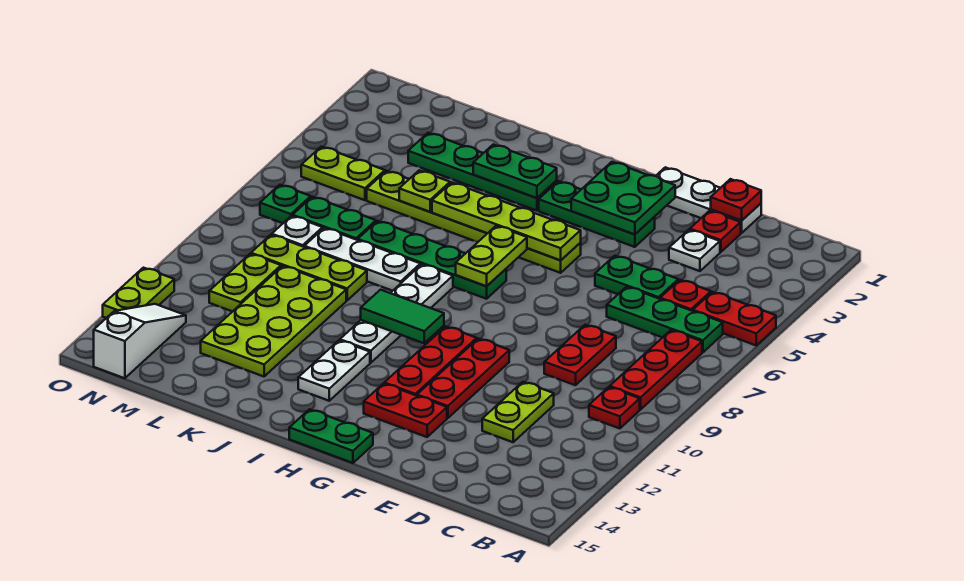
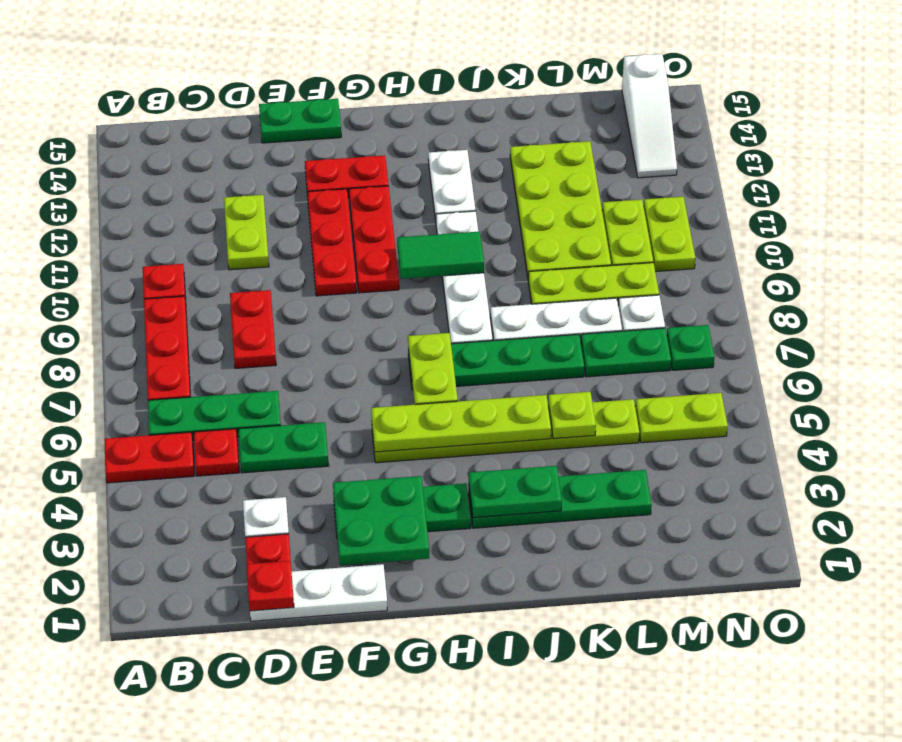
green plate G15:H15 level 1 -> green plate E15:F15 level 1
lime plate O12:O13 level 1 -> lime plate N10:N11 level 1

